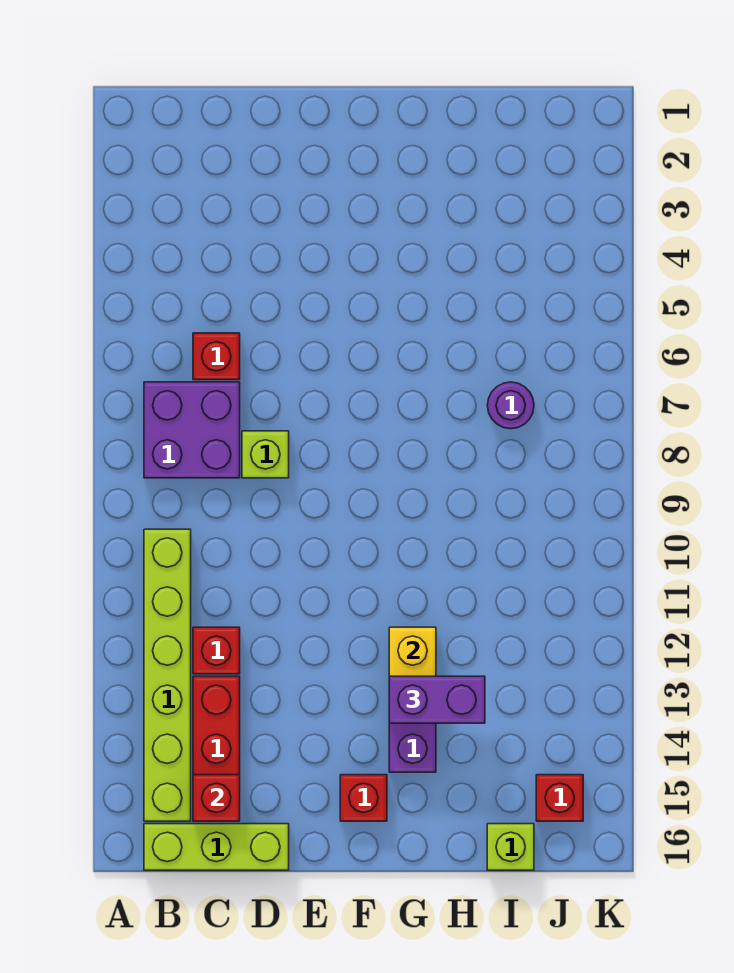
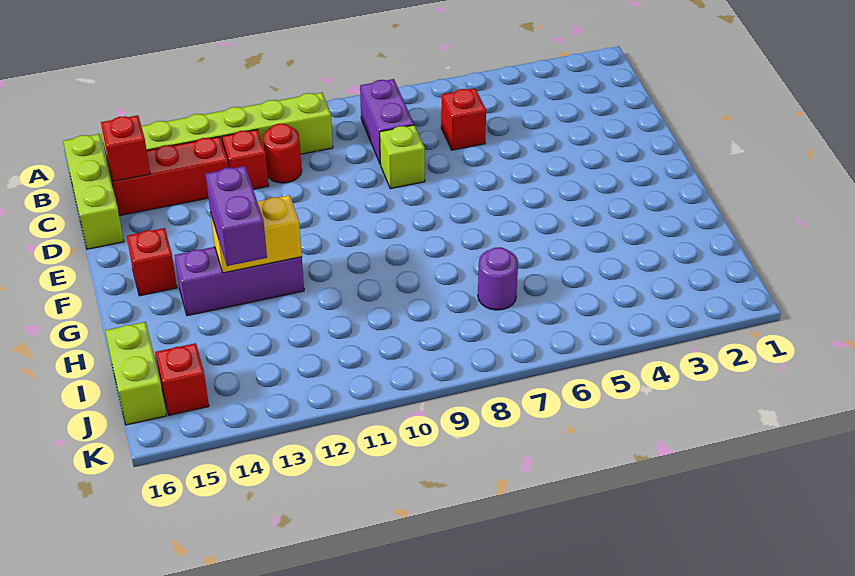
purple brick B7:C8 level 1 -> purple brick B8:C8 level 1
none -> red round brick C11 level 1
lime brick I16 level 1 -> lime brick I16:J16 level 1

